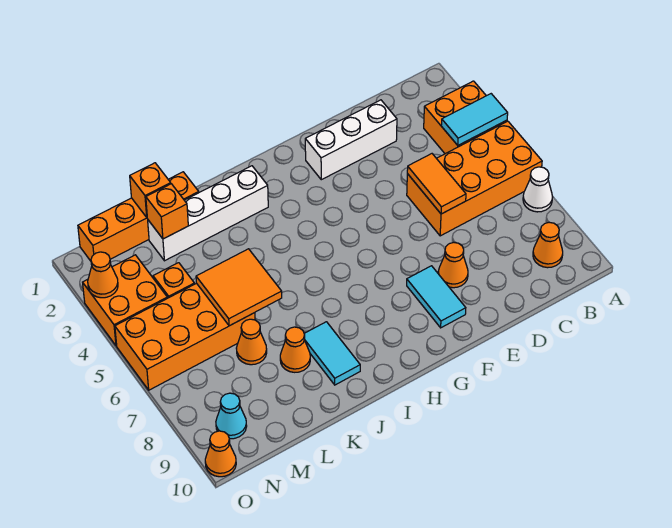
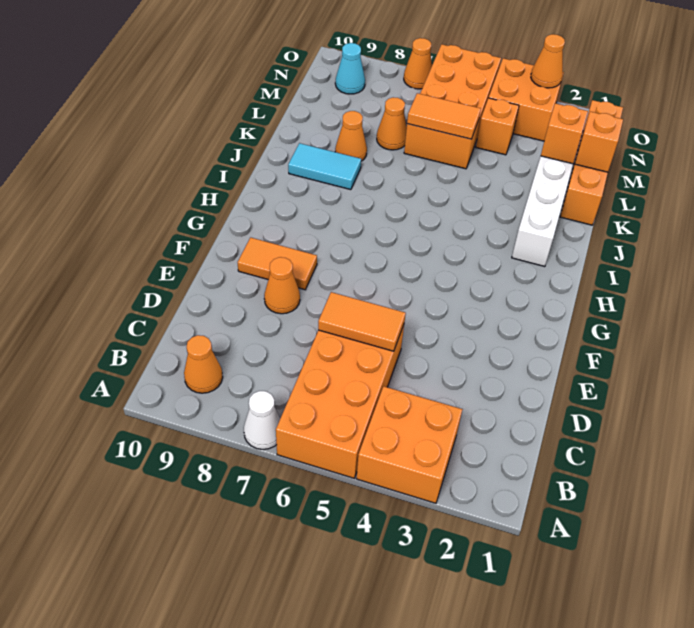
cyan tile A4:B4 level 2 -> none
white brick D2:F2 level 1 -> none
cyan tile F8:F9 level 1 -> orange tile F8:F9 level 1
orange tile K5:L6 level 2 -> orange tile L5:L6 level 2
orange cone O10 level 1 -> orange cone O7 level 1

